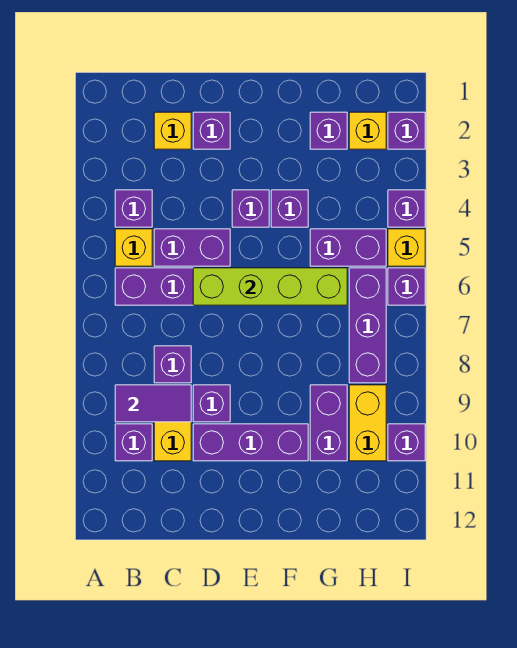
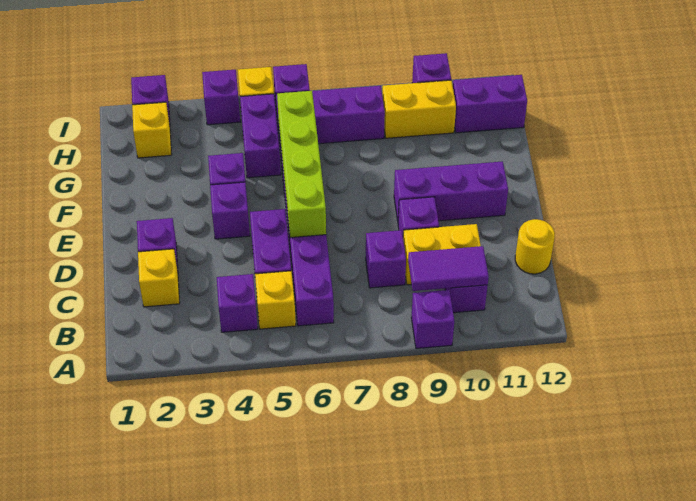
purple tile B9:C9 level 2 -> purple tile B9:B10 level 2
none -> yellow round brick C12 level 1
purple brick D10:F10 level 1 -> purple brick E9:E11 level 1
purple brick G2 level 1 -> purple brick A9 level 1
purple brick G9:G10 level 1 -> purple brick H11:H12 level 1

